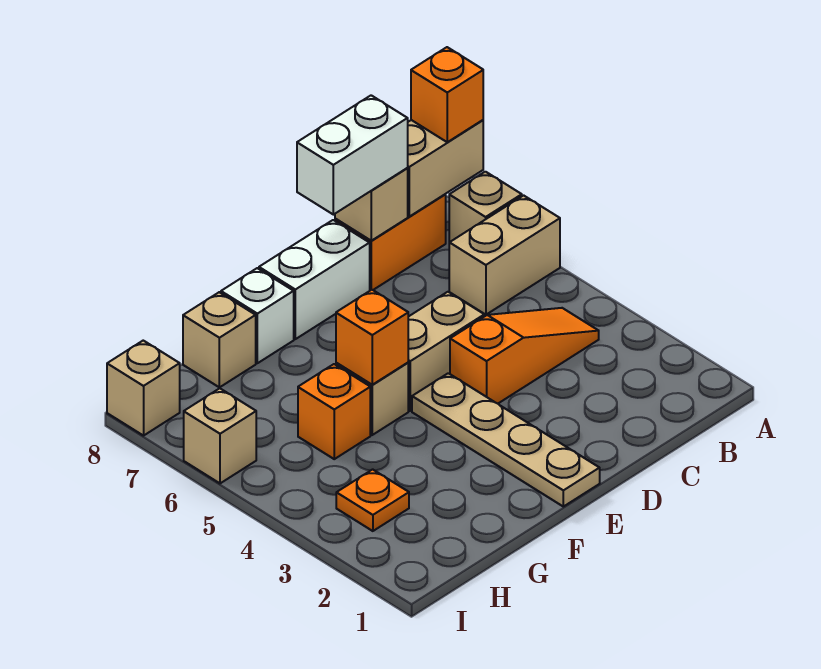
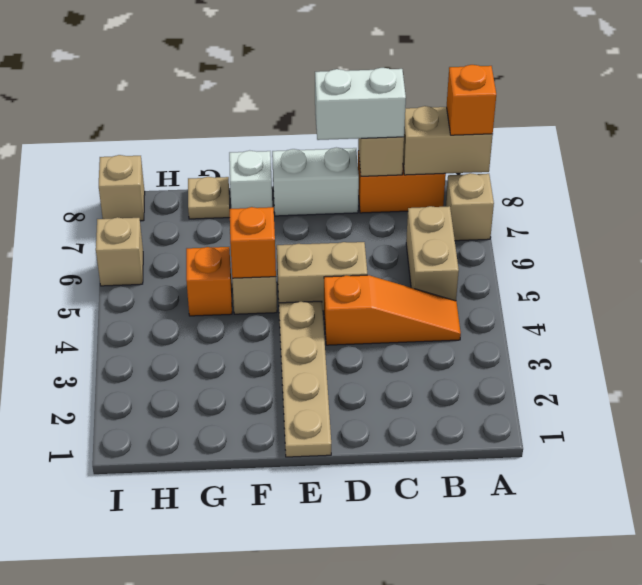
tan brick A6:B6 level 1 -> tan brick B5:B6 level 1
tan brick G8 level 1 -> tan plate G8 level 1
orange plate H3 level 1 -> none

